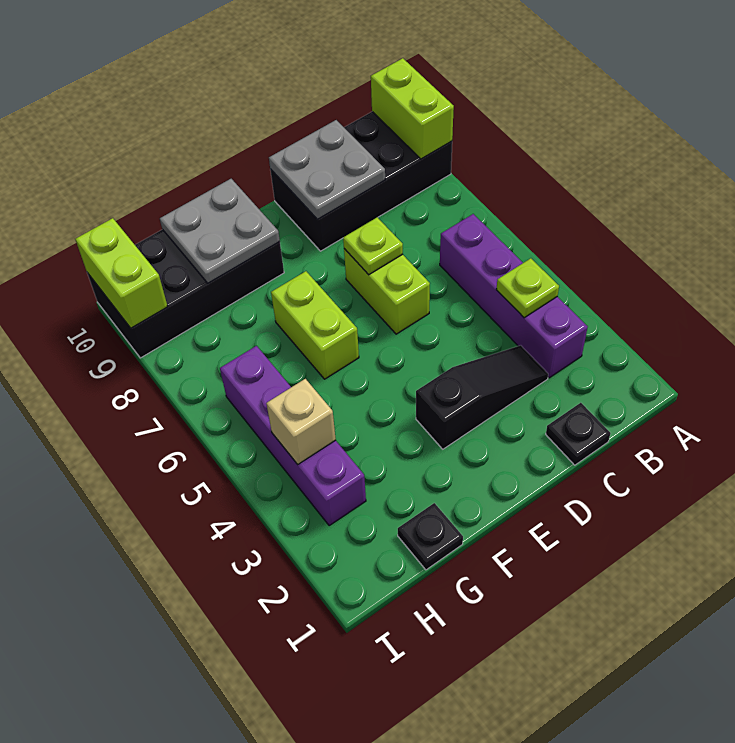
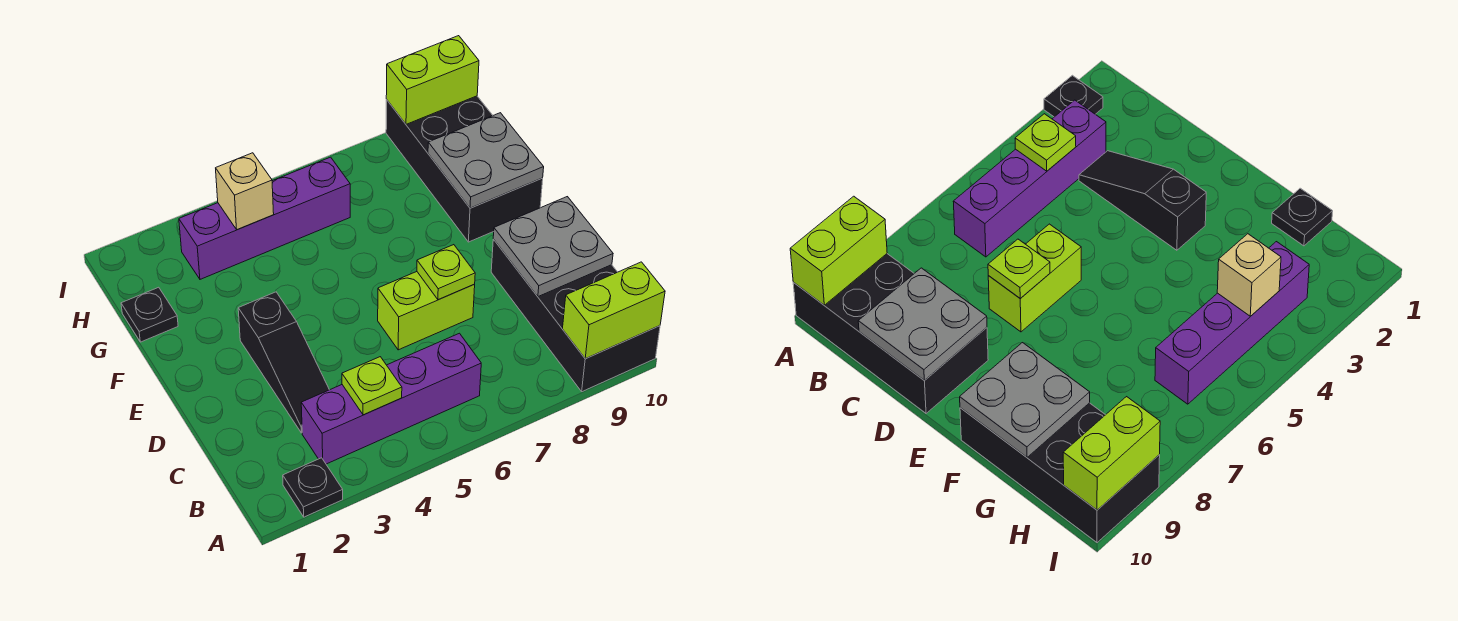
black plate C1 level 1 -> black plate A2 level 1
lime brick F6:F7 level 1 -> none

